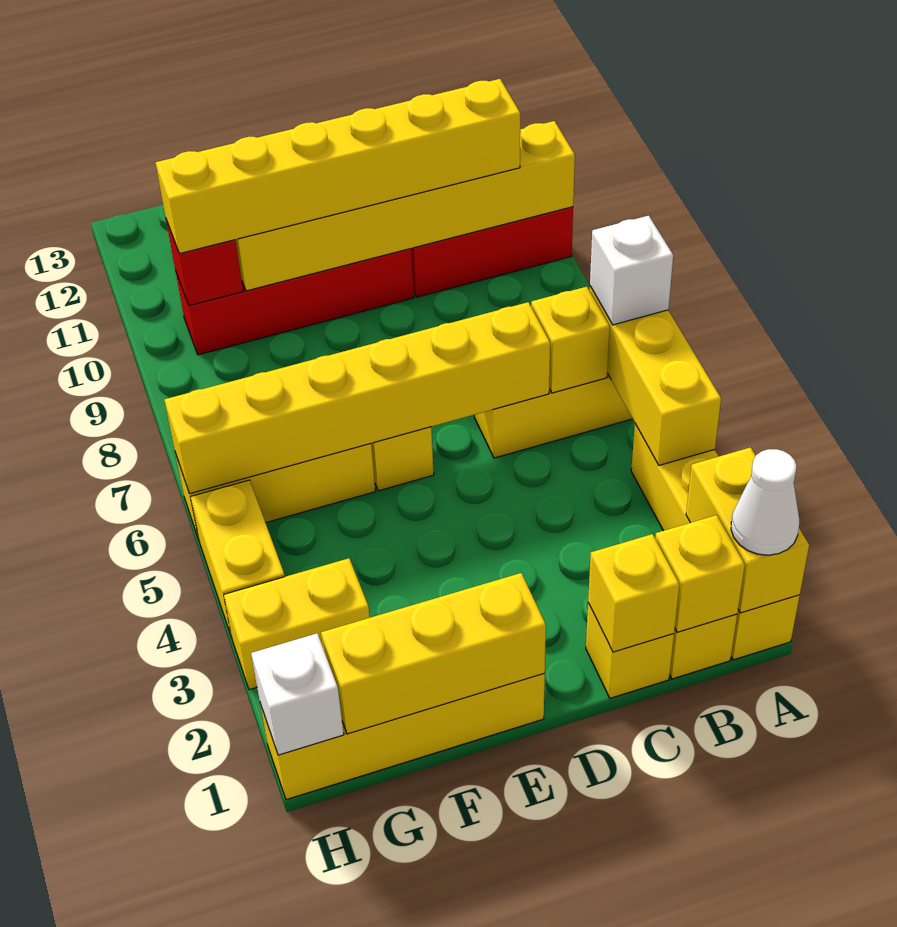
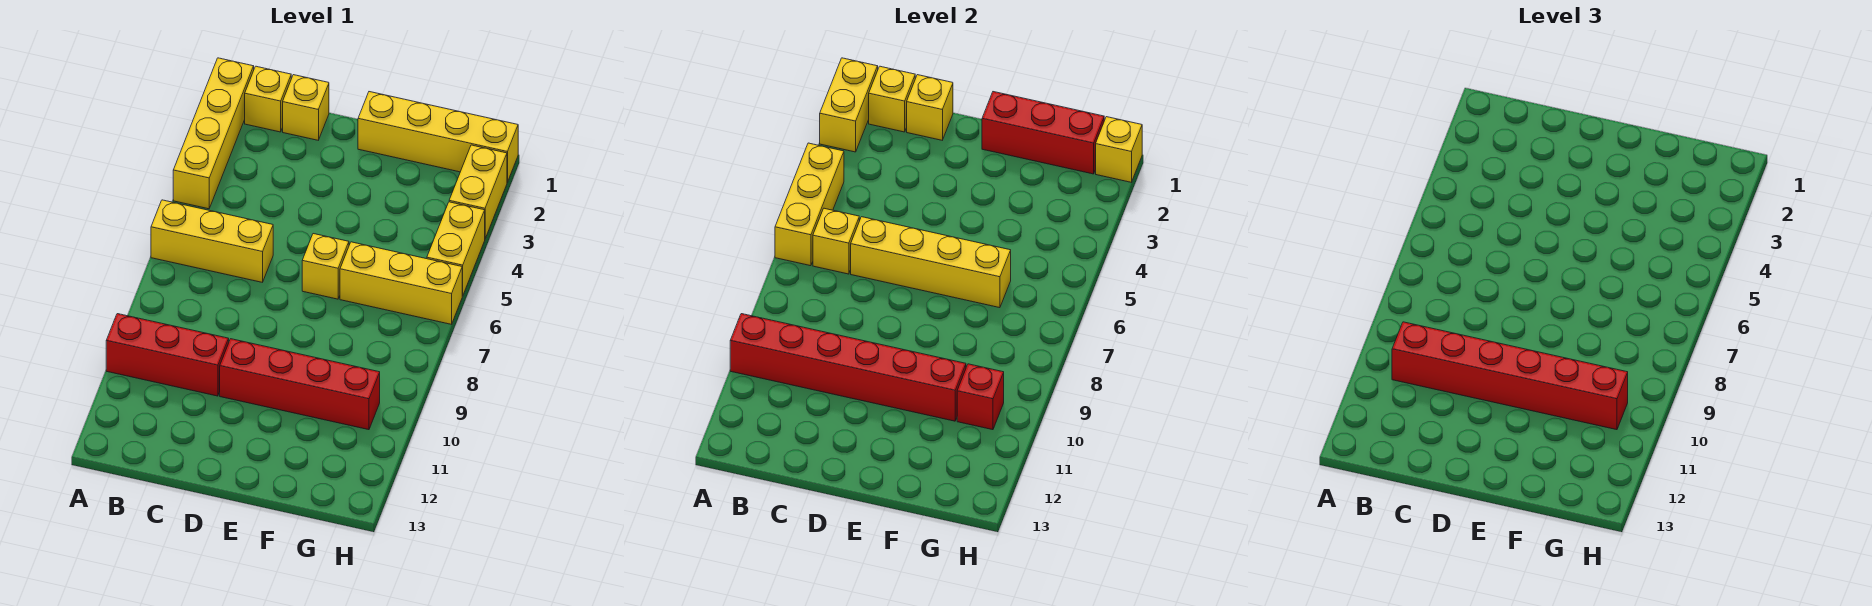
white cone A1 level 3 -> none
white brick A6 level 3 -> none
yellow brick A10:F10 level 2 -> red brick A10:F10 level 2
yellow brick B10:G10 level 3 -> red brick B10:G10 level 3
yellow brick C6:H6 level 2 -> yellow brick C6:F6 level 2
yellow brick E1:G1 level 2 -> red brick E1:G1 level 2
yellow brick G3:H3 level 1 -> yellow brick H2:H3 level 1
white brick H1 level 2 -> yellow brick H1 level 2

